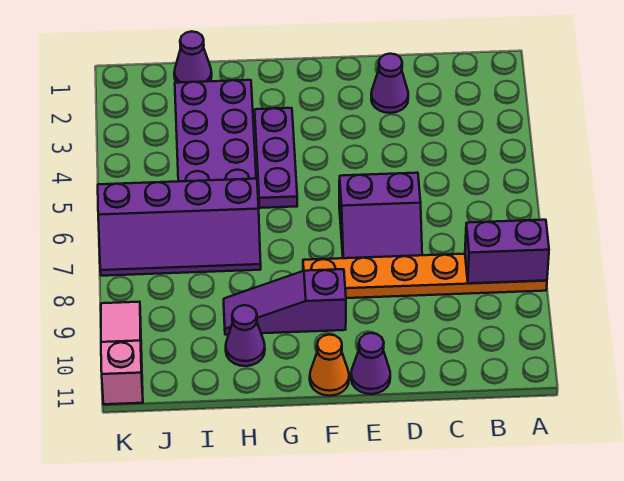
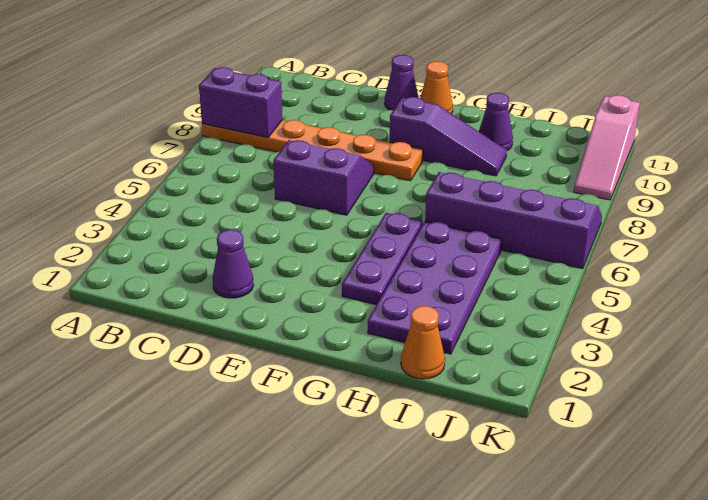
purple cone I1 level 1 -> orange cone I1 level 1

